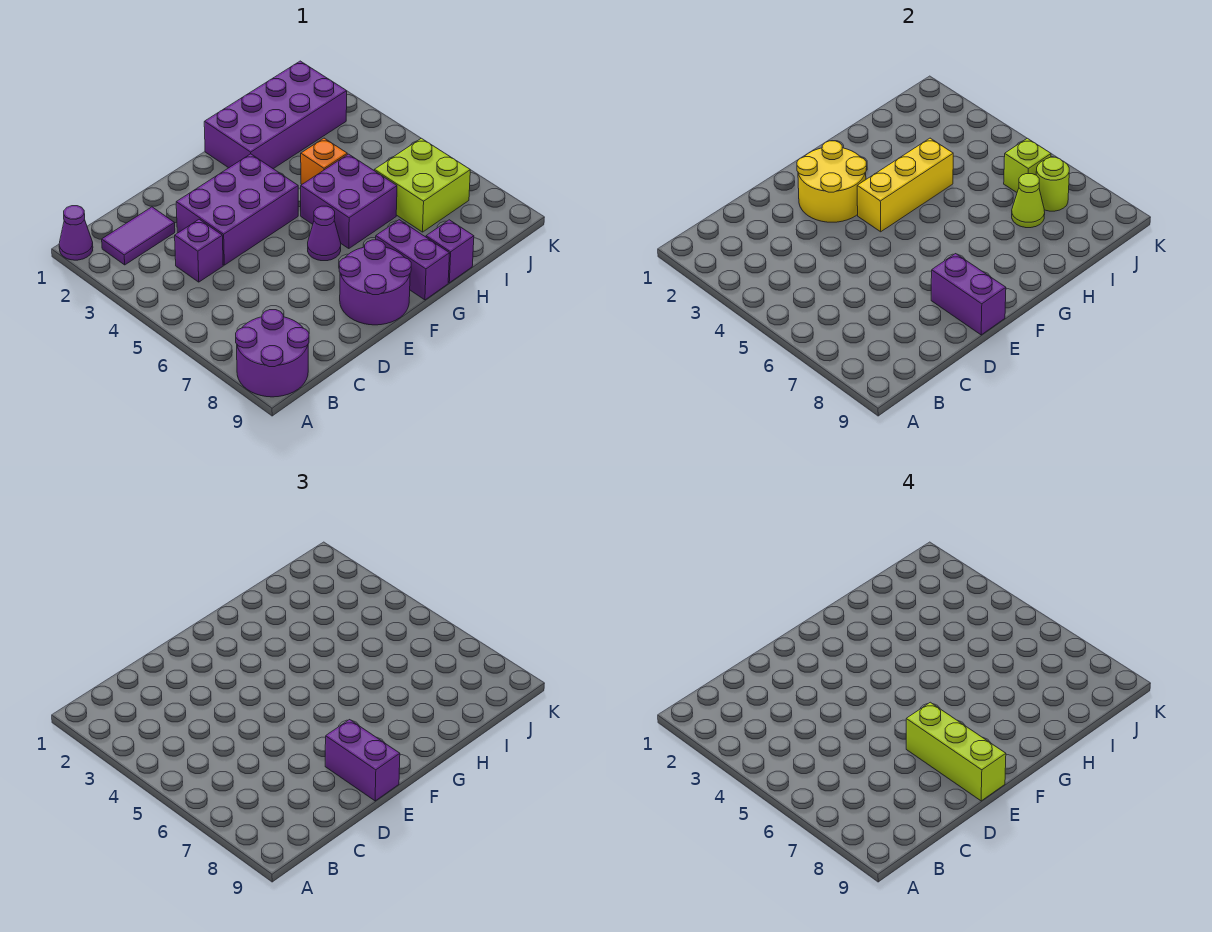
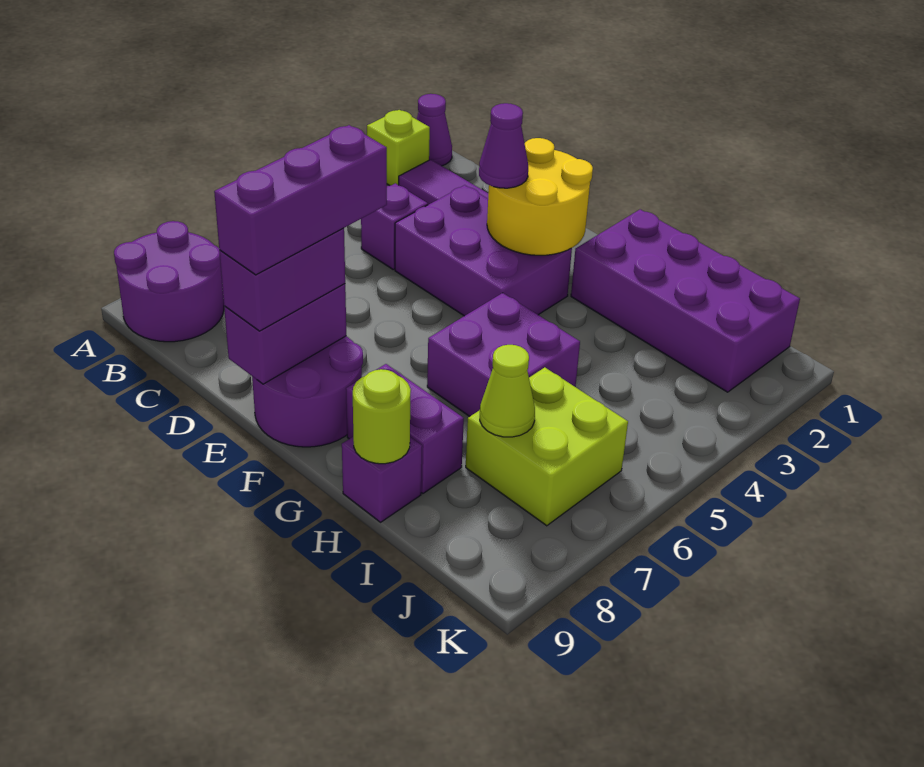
lime brick E7:E9 level 4 -> purple brick E7:E9 level 4
yellow brick F4:H4 level 2 -> none
purple cone F6 level 1 -> purple cone E3 level 3
purple brick G8:G9 level 1 -> purple brick G8:H8 level 1
orange brick H4 level 1 -> none
lime brick J6 level 2 -> lime brick A2 level 1
lime round brick J7 level 2 -> lime round brick H9 level 2

